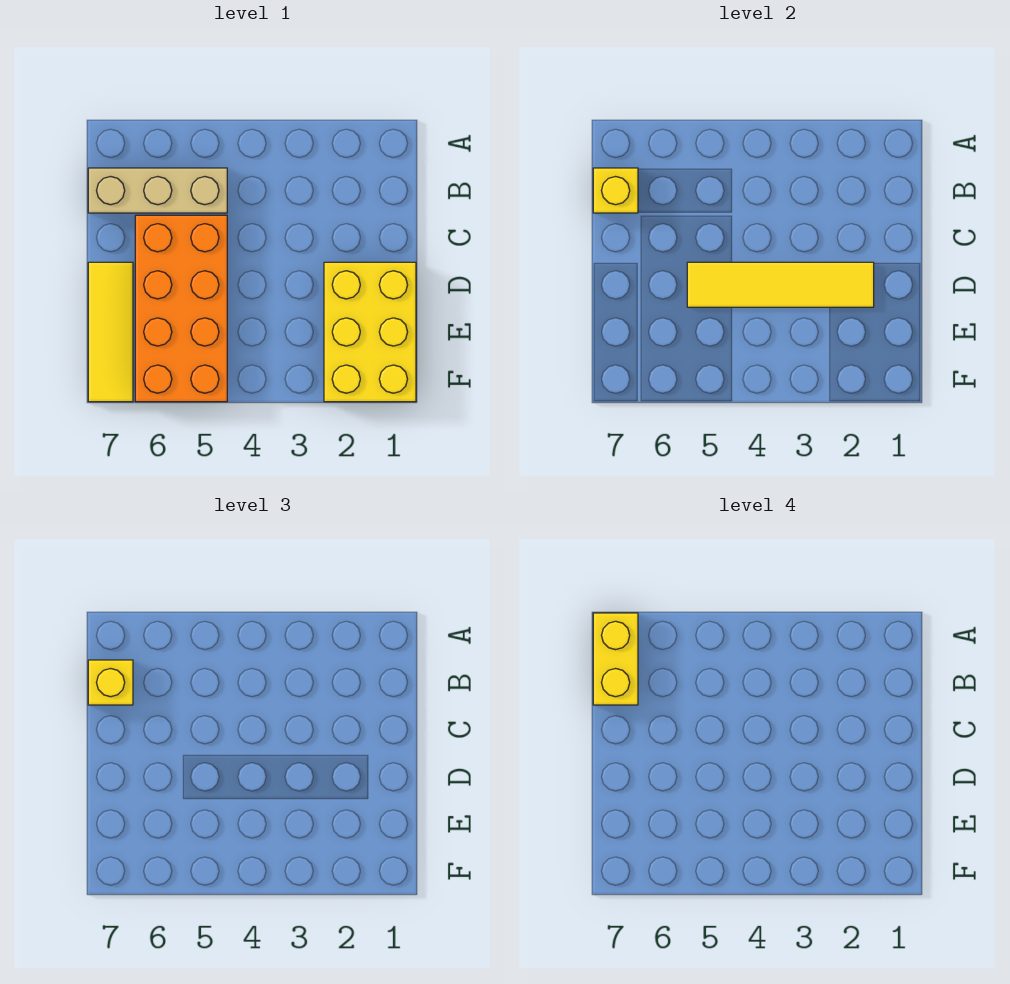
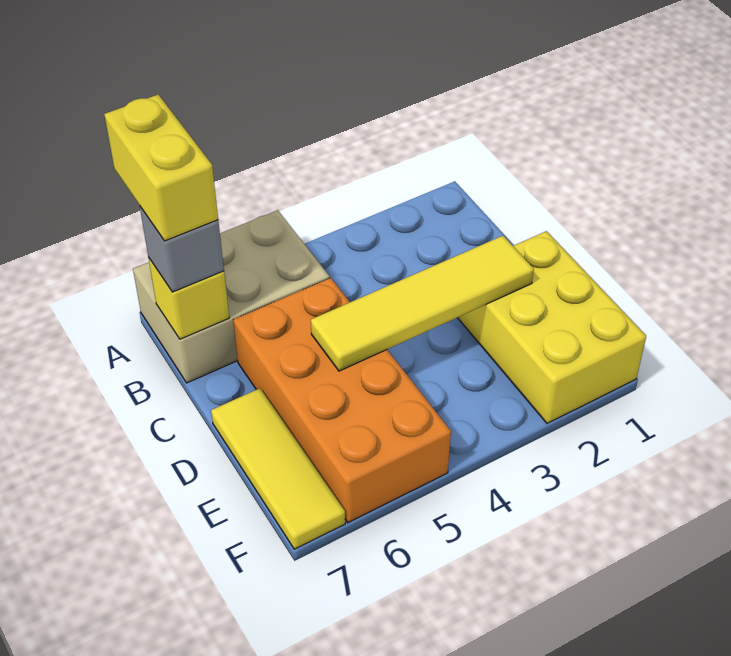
tan brick B5:B7 level 1 -> tan brick A5:B7 level 1
yellow brick B7 level 3 -> grey brick B7 level 3

